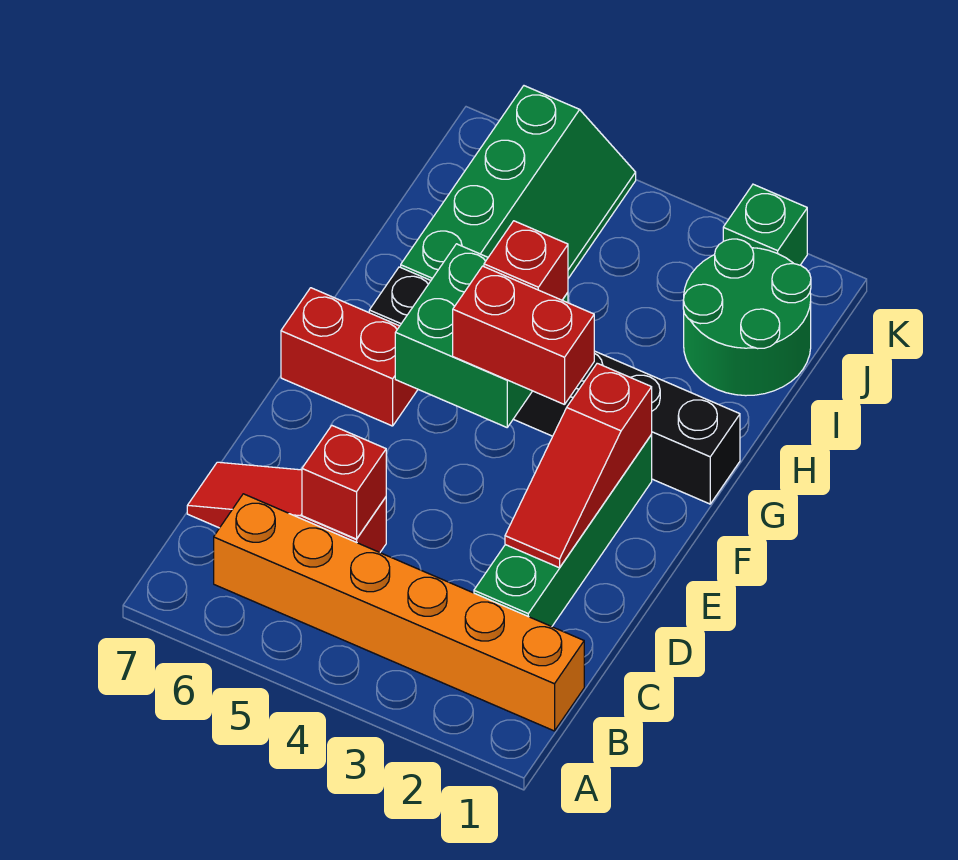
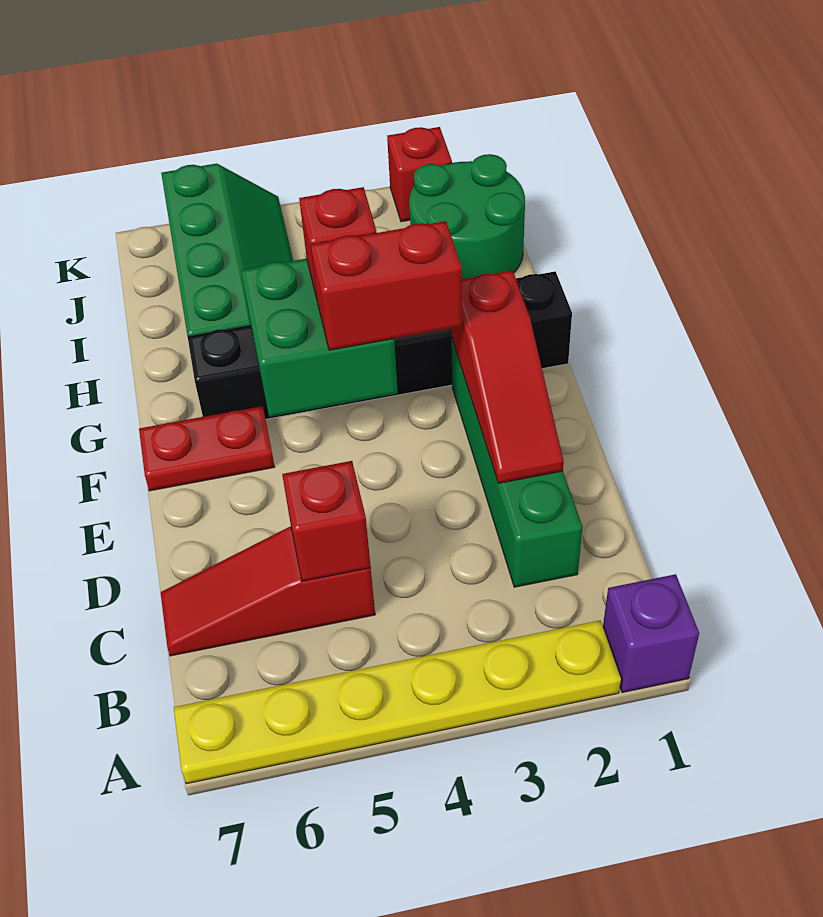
none -> purple brick A1 level 1
none -> yellow plate A2:A7 level 1
orange brick B1:B6 level 1 -> none
red brick F6:F7 level 1 -> red plate F6:F7 level 1
green brick K2 level 1 -> red brick K2 level 1

